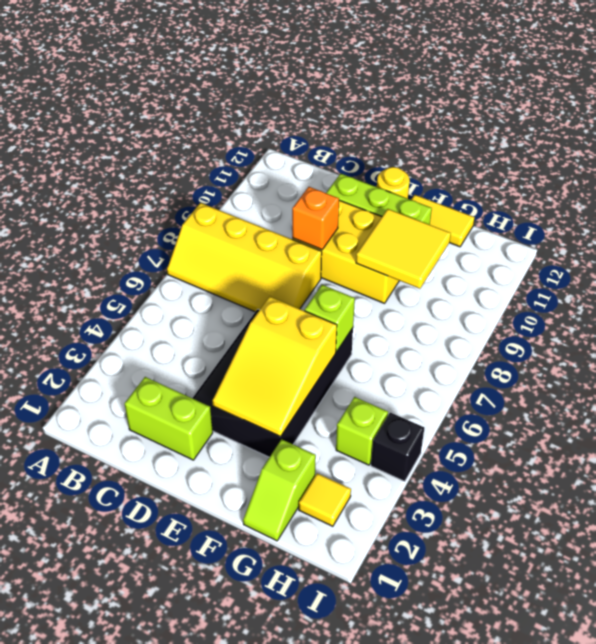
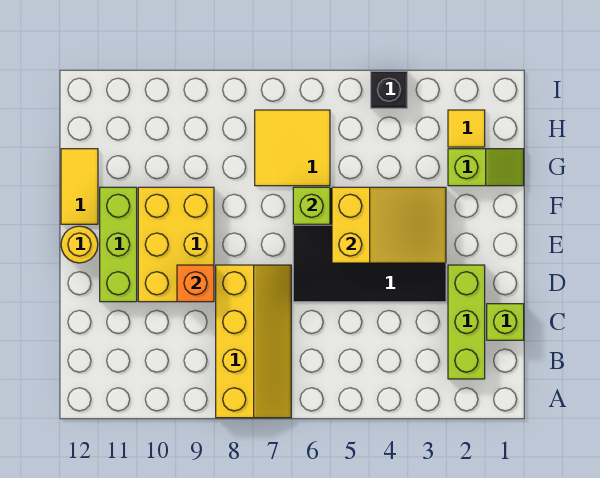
lime brick C2:D2 level 1 -> lime brick B2:D2 level 1
yellow tile F9:G10 level 2 -> yellow tile G6:H7 level 1
lime brick H4 level 1 -> lime brick C1 level 1

